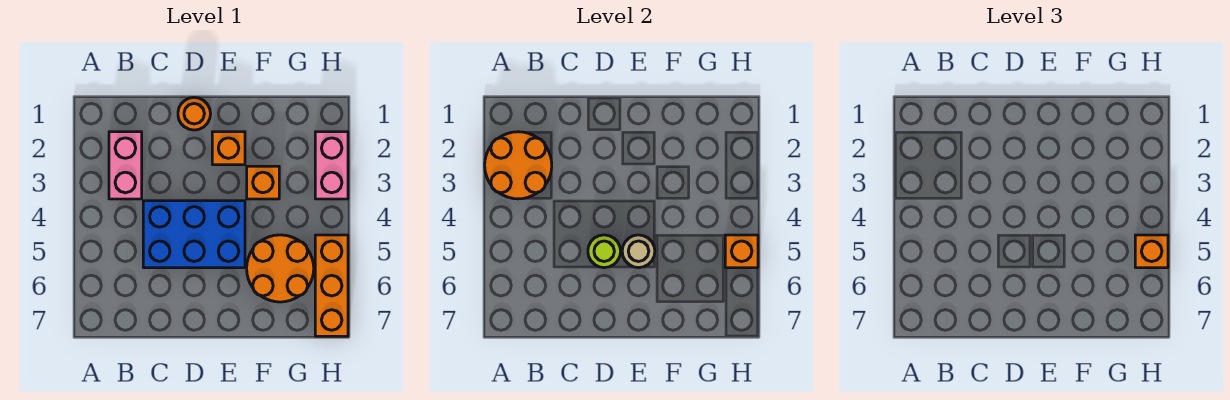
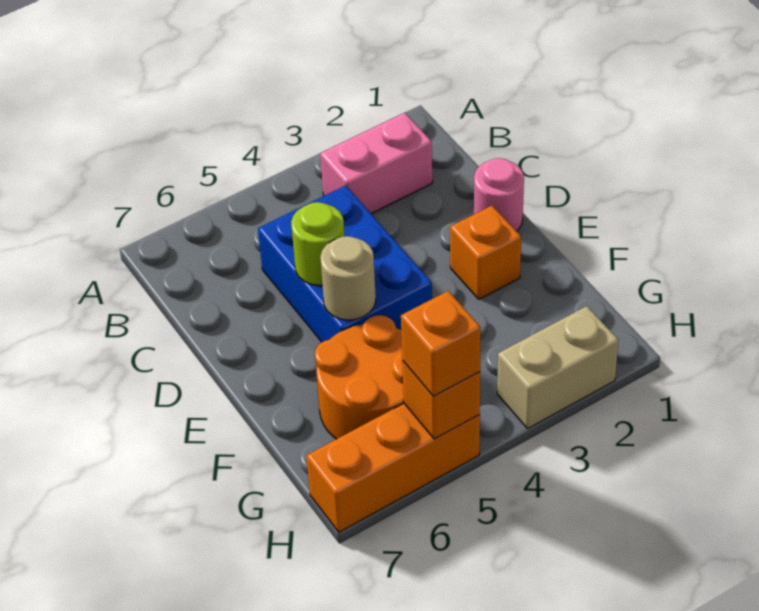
orange round brick A2:B3 level 2 -> none
orange round brick D1 level 1 -> pink round brick D1 level 1
orange brick F3 level 1 -> none
pink brick H2:H3 level 1 -> tan brick H2:H3 level 1

